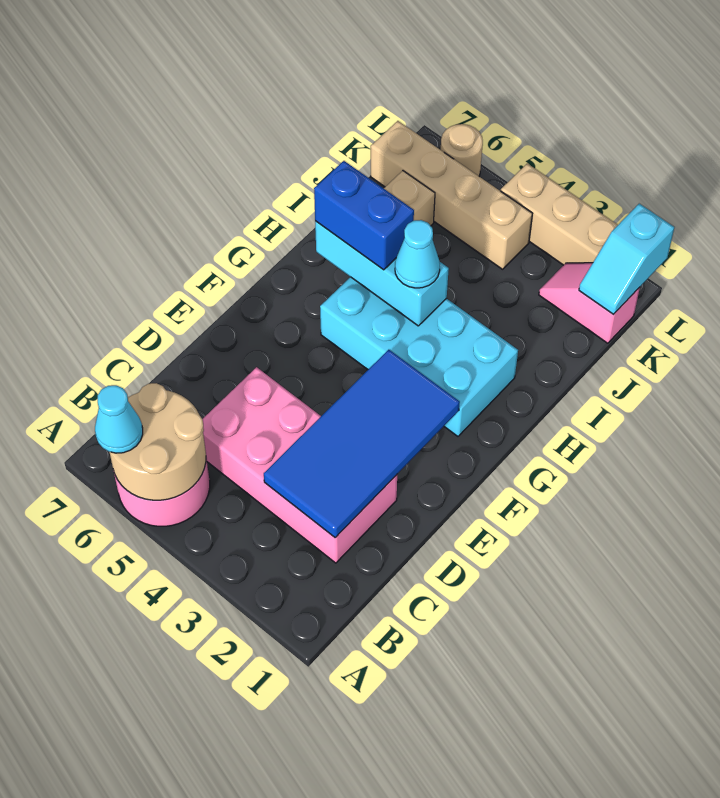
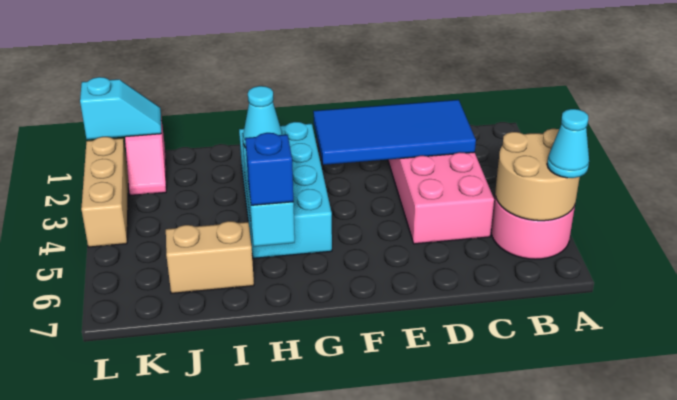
blue brick H5:H6 level 3 -> blue brick H6 level 3
tan brick K4:K7 level 1 -> none
tan round brick L6 level 1 -> none

